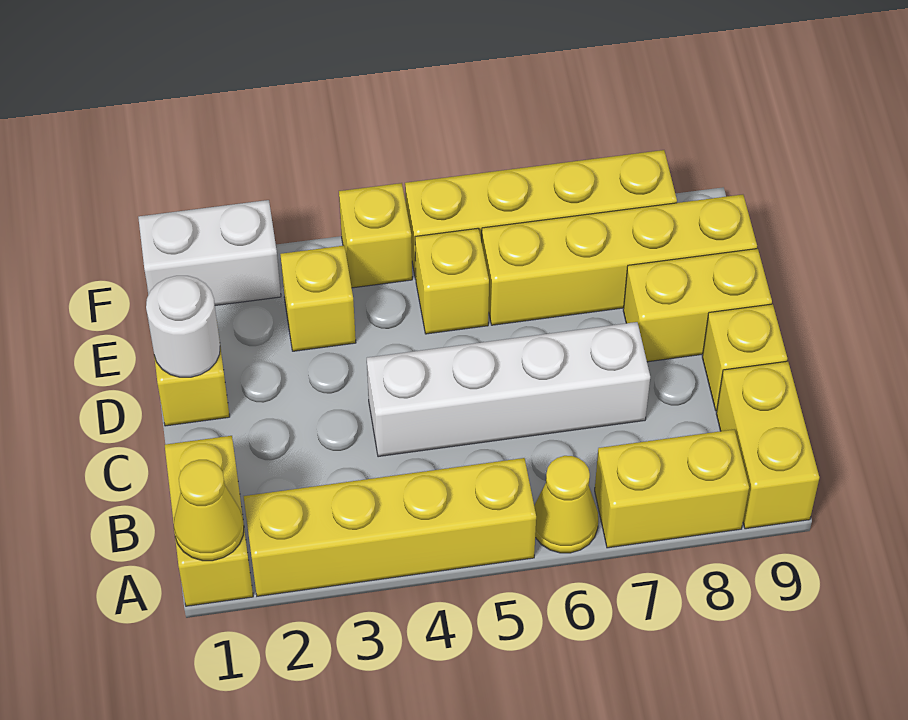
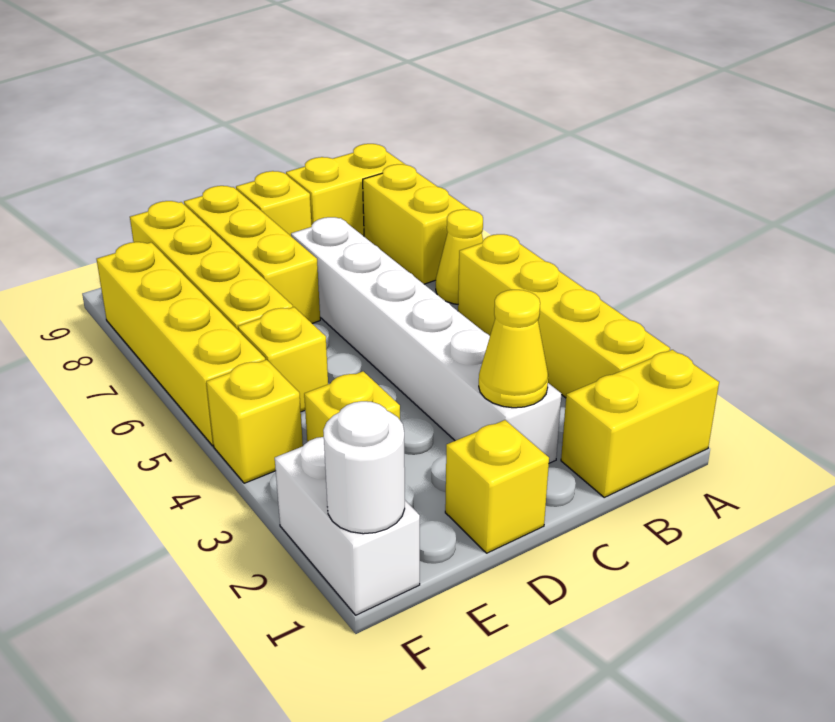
yellow cone A1 level 2 -> yellow cone C2 level 2
white brick C4:C7 level 1 -> white brick C2:C7 level 1
white round brick D1 level 2 -> white round brick F1 level 2
yellow brick D8:D9 level 1 -> yellow brick D7:D9 level 1

